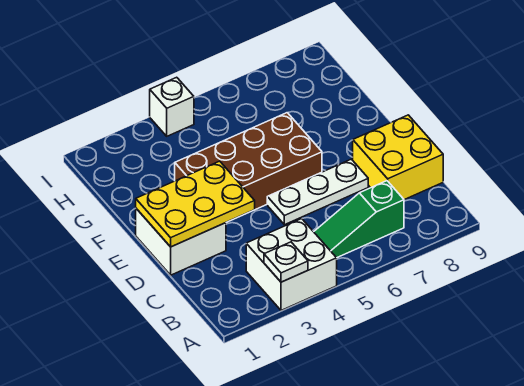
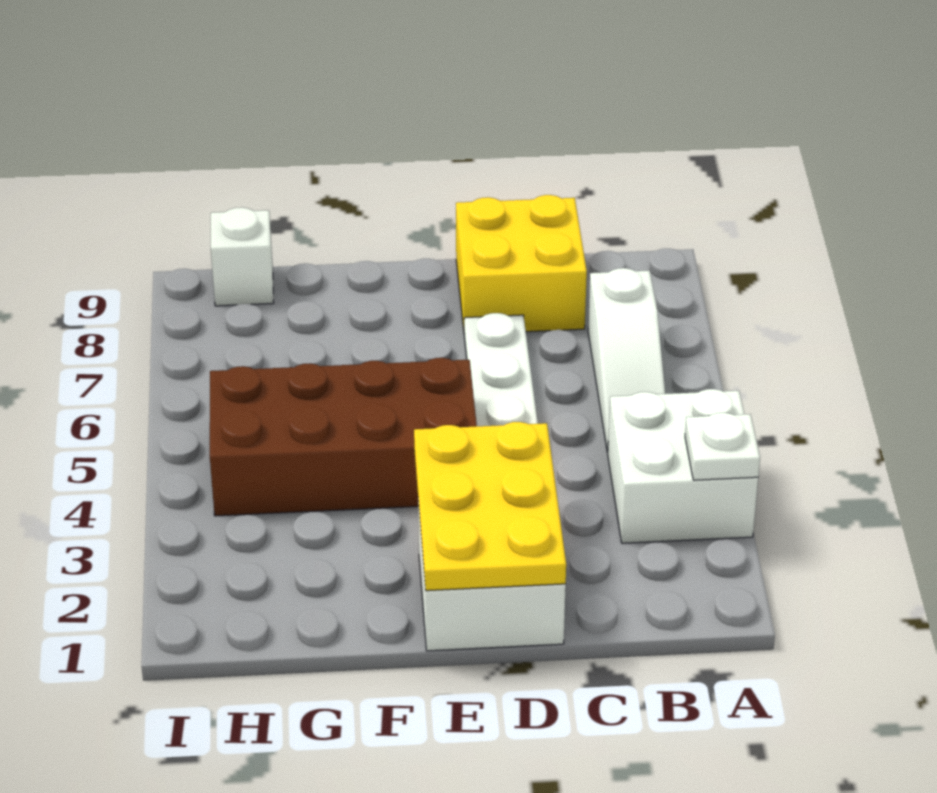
green slope B5:B7 level 1 top 7 -> white slope B5:B7 level 1 top 7
brown brick E3:F6 level 1 -> brown brick E4:H5 level 1
white brick I4 level 1 -> white brick H9 level 1

